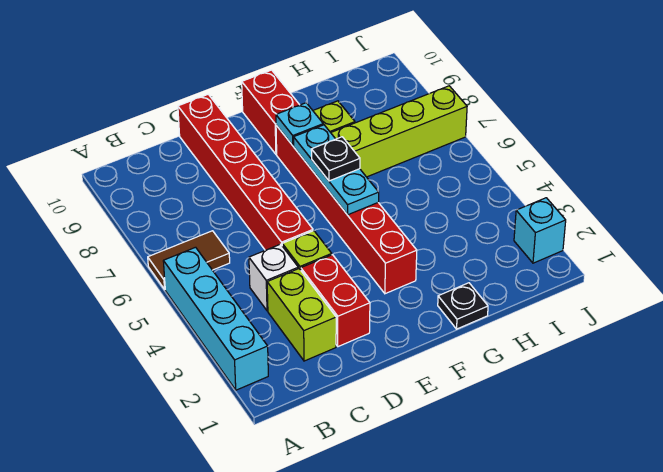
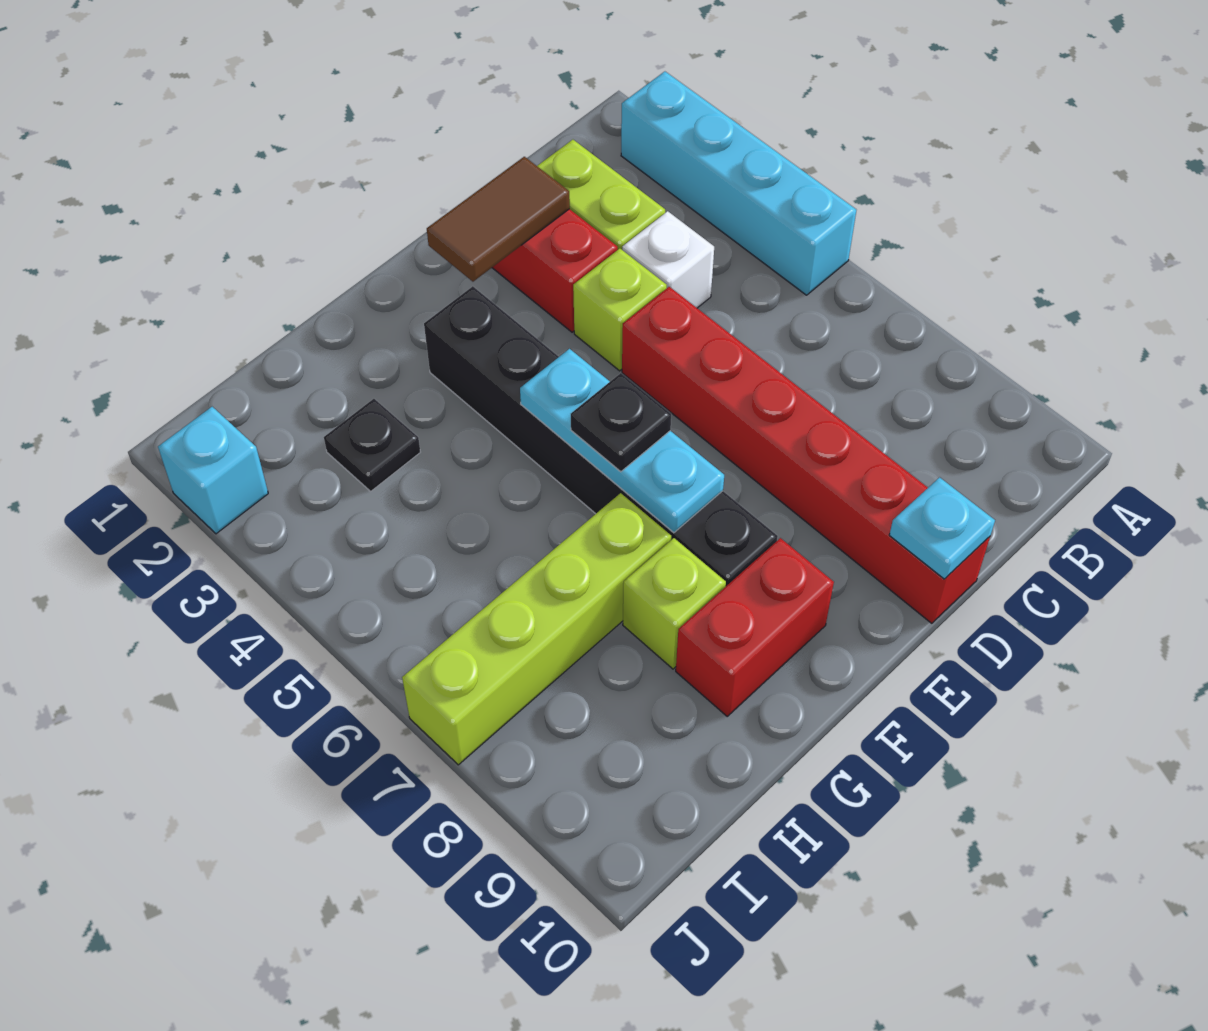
brown tile A6:B6 level 1 -> brown tile D2:E2 level 2
red brick F3:F8 level 1 -> black brick F3:F8 level 1
cyan plate F8 level 2 -> cyan plate D10 level 2
red brick F9:F10 level 1 -> red brick F9:G9 level 1
black plate G1 level 1 -> black plate H3 level 1

